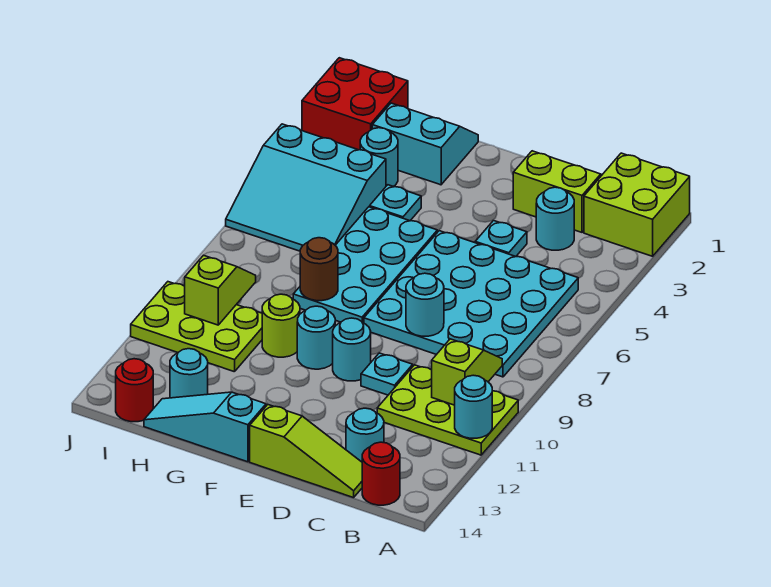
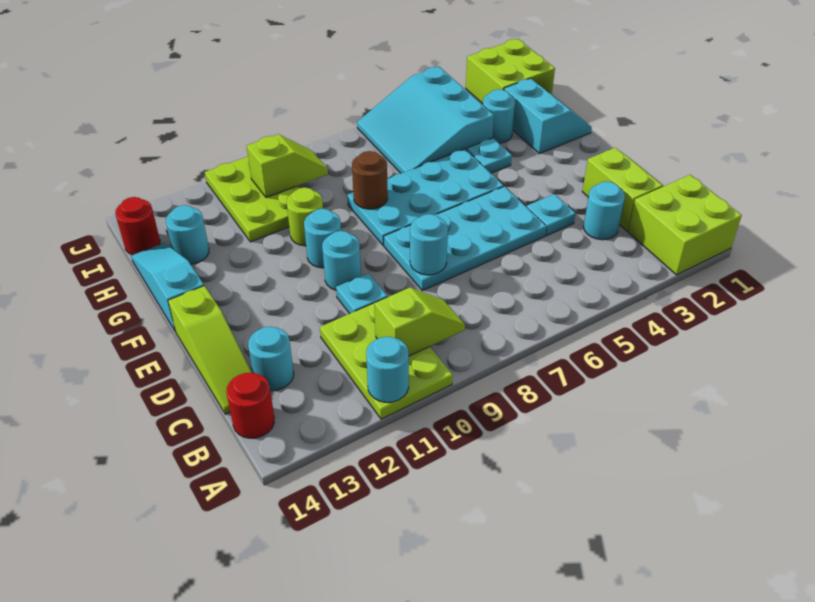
cyan plate B5:E8 level 1 -> cyan plate D5:E8 level 1
red brick I1:J2 level 1 -> lime brick I1:J2 level 1

